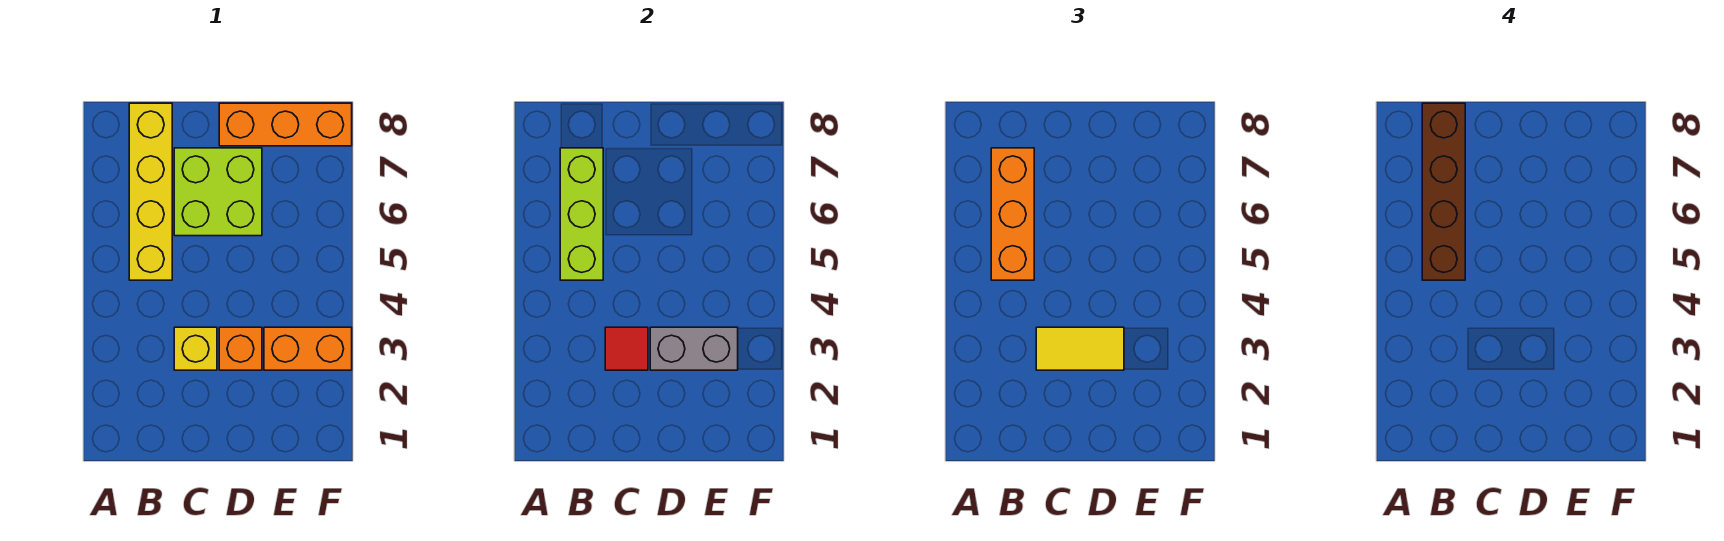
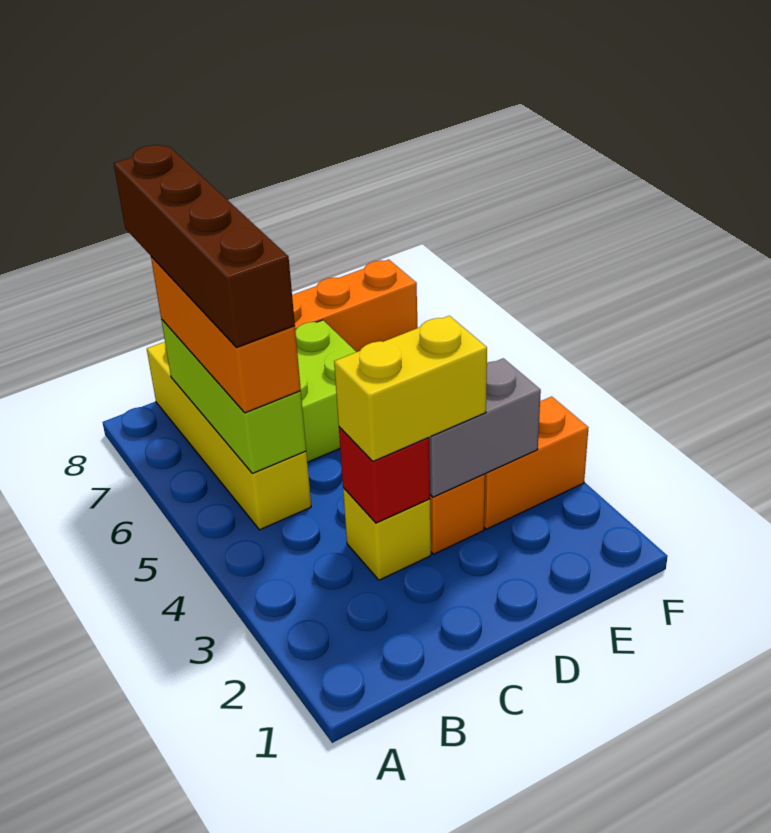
red tile C3 level 2 -> red brick C3 level 2
yellow tile C3:D3 level 3 -> yellow brick C3:D3 level 3

